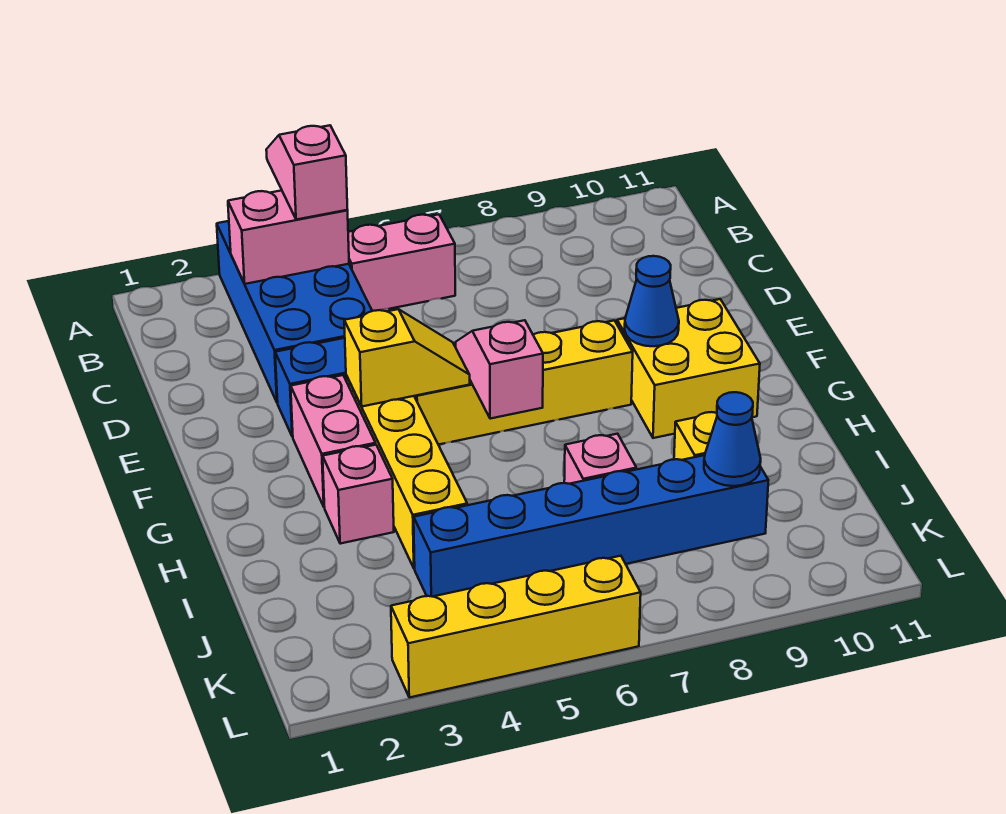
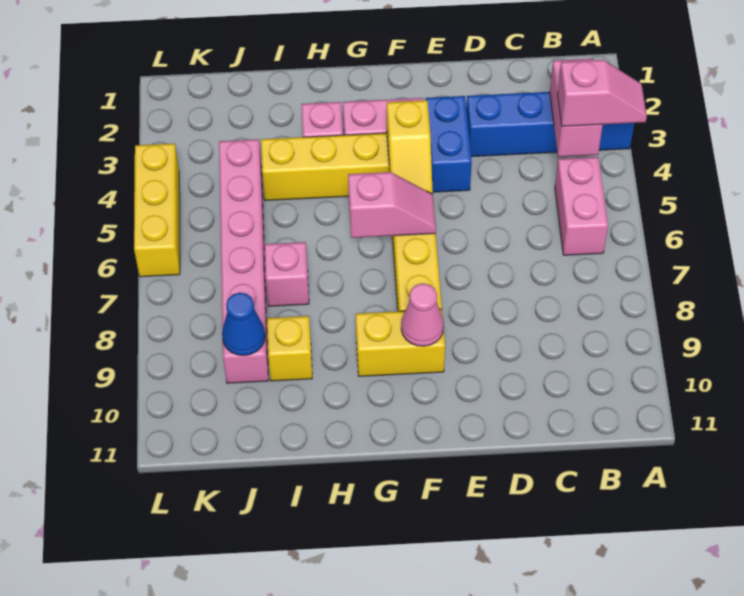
blue brick A3:D4 level 1 -> blue brick A3:D3 level 1
yellow brick F9:G10 level 1 -> yellow brick F9:G9 level 1
blue cone F9 level 2 -> pink cone F9 level 2
blue brick J4:J9 level 1 -> pink brick J4:J9 level 1
yellow brick L3:L6 level 1 -> yellow brick L4:L6 level 1

